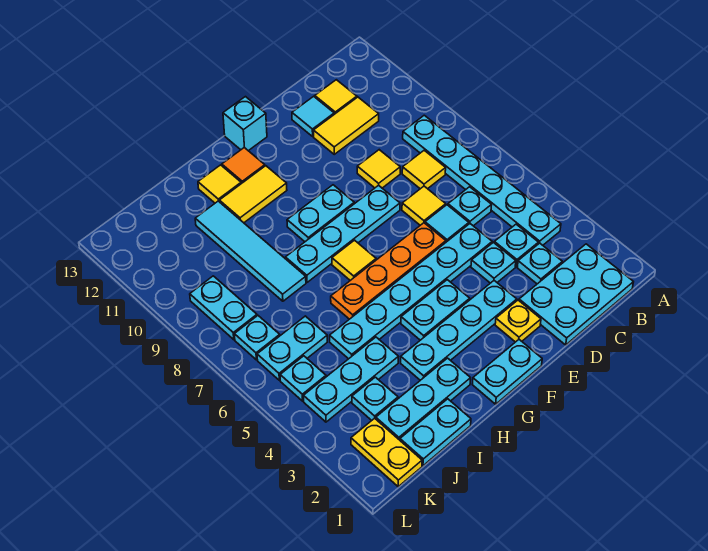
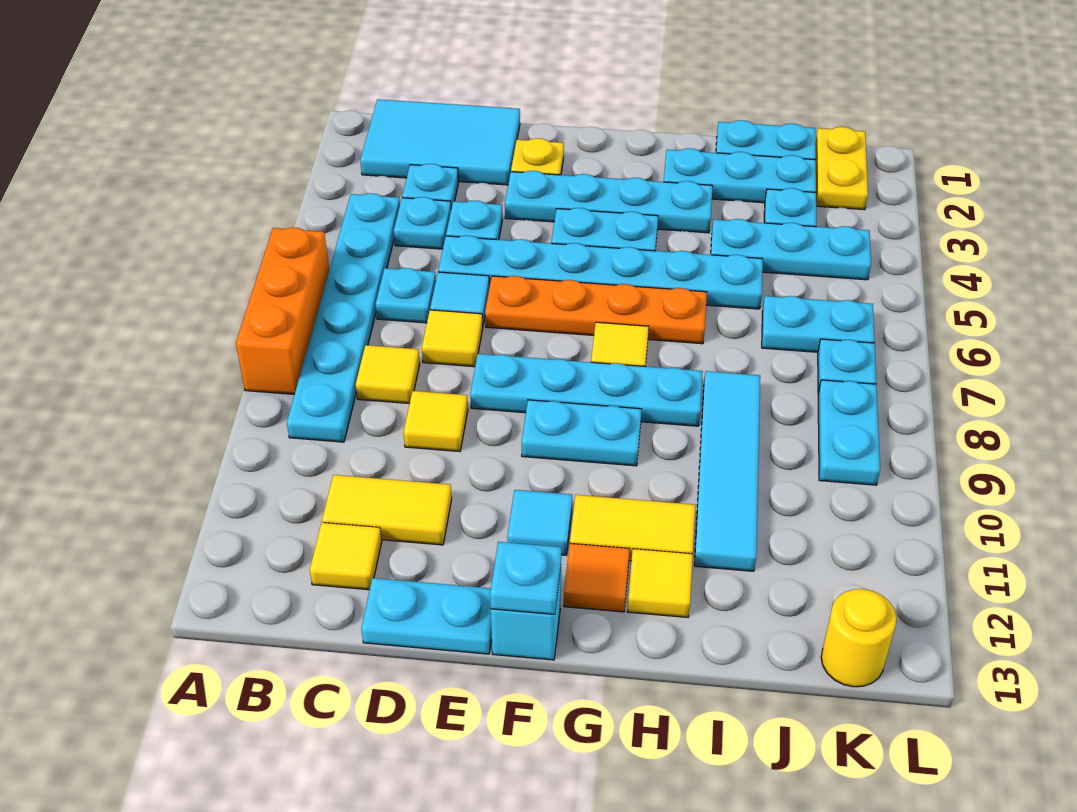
none -> orange brick A6:A8 level 1
cyan plate B1:D2 level 1 -> cyan tile B1:D2 level 1
cyan tile D12 level 1 -> cyan tile F11 level 1
cyan plate F1:G1 level 1 -> cyan plate D13:E13 level 1
cyan plate K5 level 1 -> cyan plate F13 level 2
none -> yellow round brick K13 level 1

